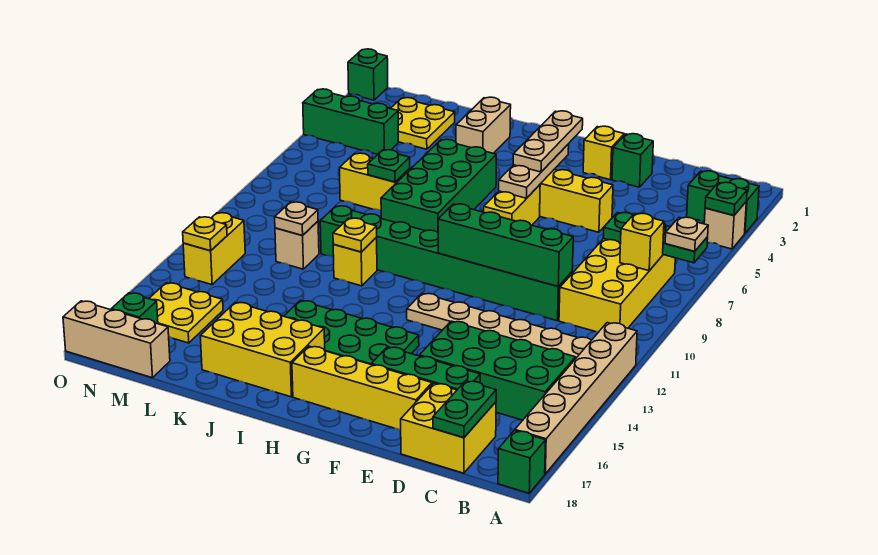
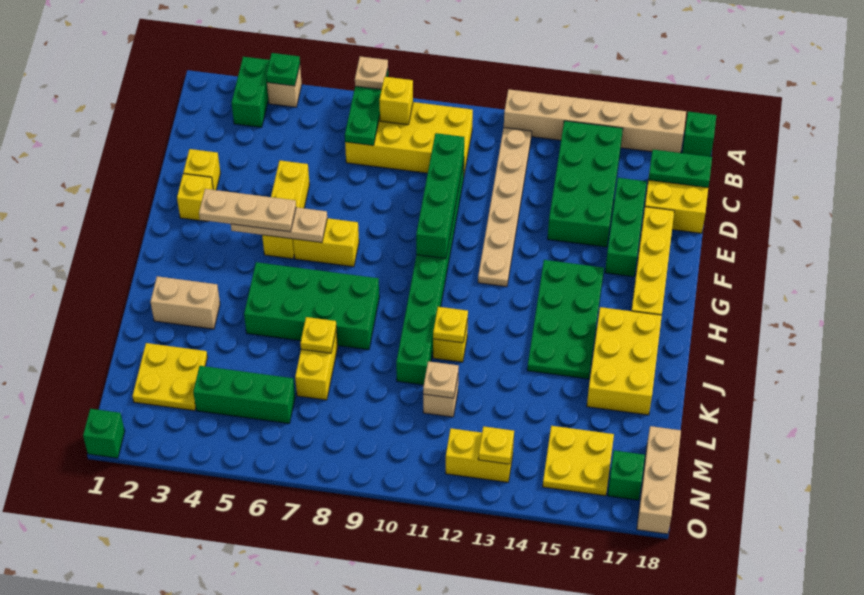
green brick E2 level 1 -> yellow brick E2 level 1
green plate K7 level 2 -> yellow plate K7 level 2
green brick M4:O4 level 1 -> green brick M4:M6 level 1

